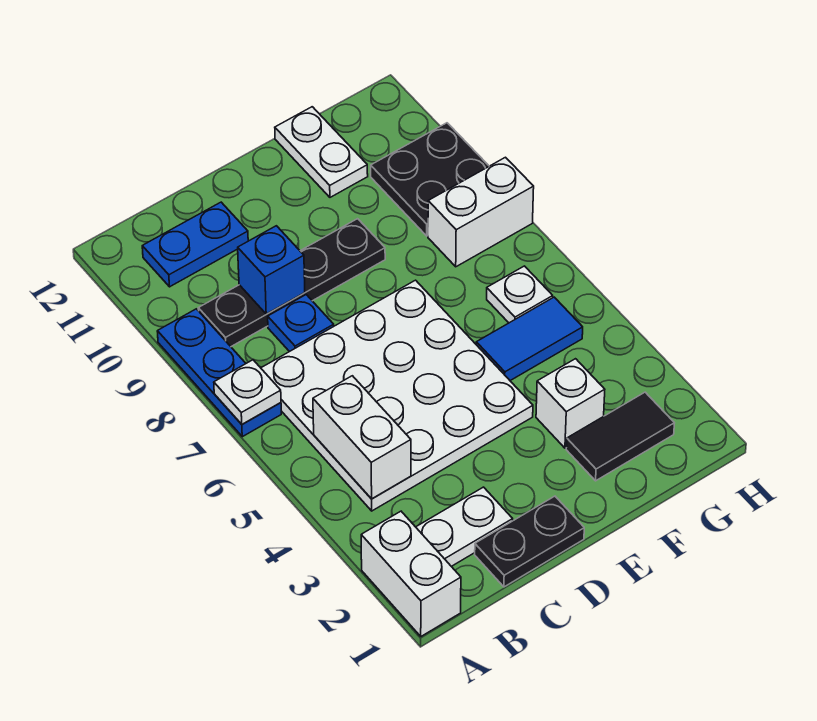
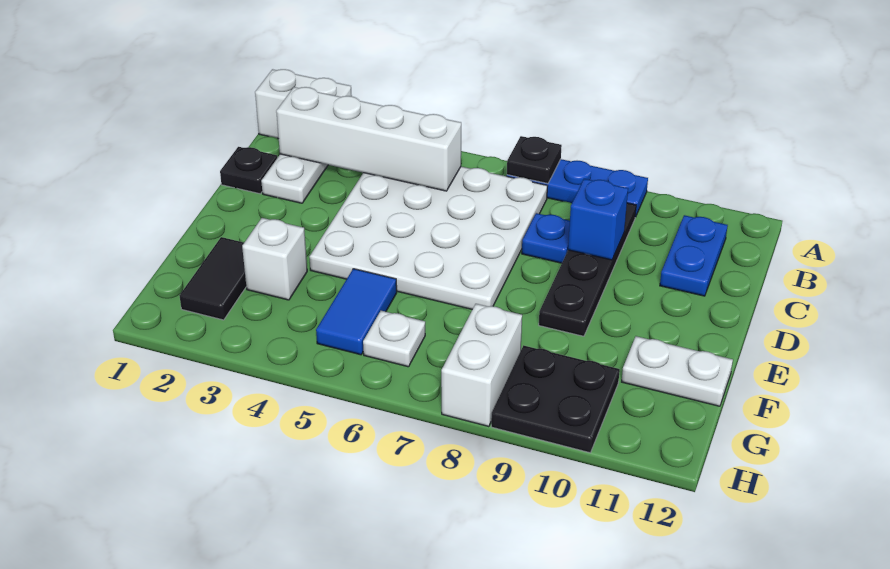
white plate A7 level 2 -> black plate A7 level 2
white brick B4:B5 level 2 -> white brick B2:B5 level 2
black plate C1:D1 level 1 -> black plate C1 level 1

